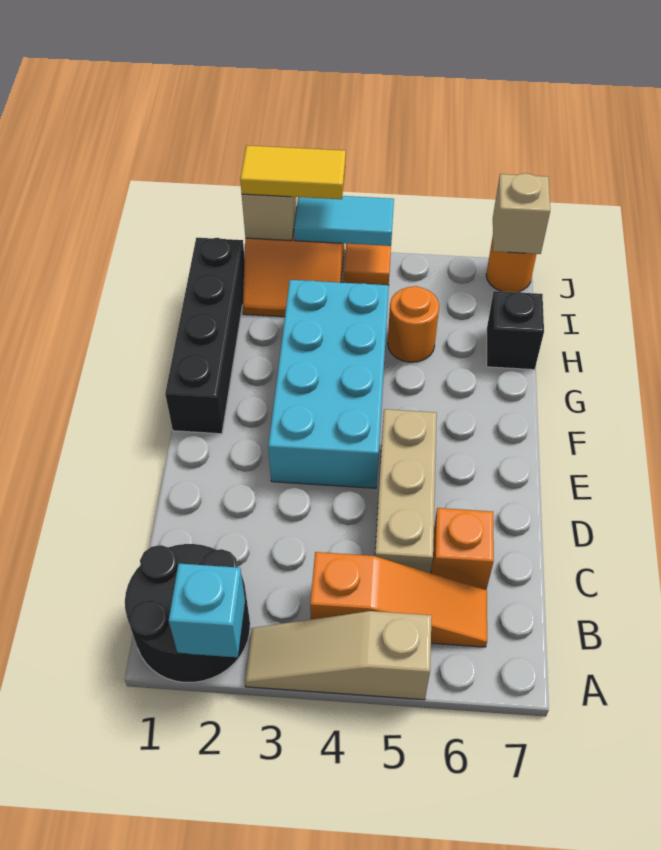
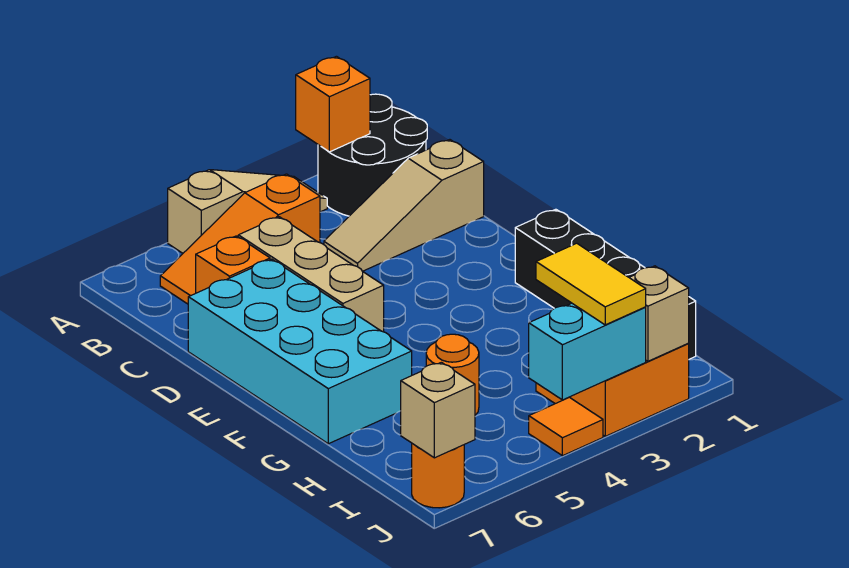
cyan brick A2 level 2 -> orange brick A2 level 2
none -> tan slope C1:C3 level 1 top 1
cyan brick E3:H4 level 1 -> cyan brick D6:G7 level 1
black brick H7 level 1 -> none
yellow tile J2:J3 level 3 -> yellow tile I3:J3 level 3
cyan tile J3:J4 level 2 -> cyan brick J3:J4 level 2

